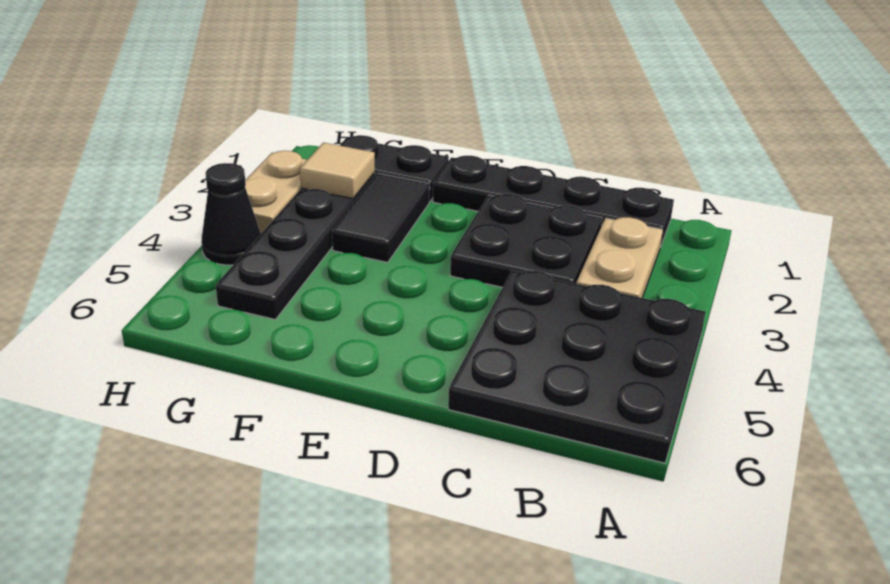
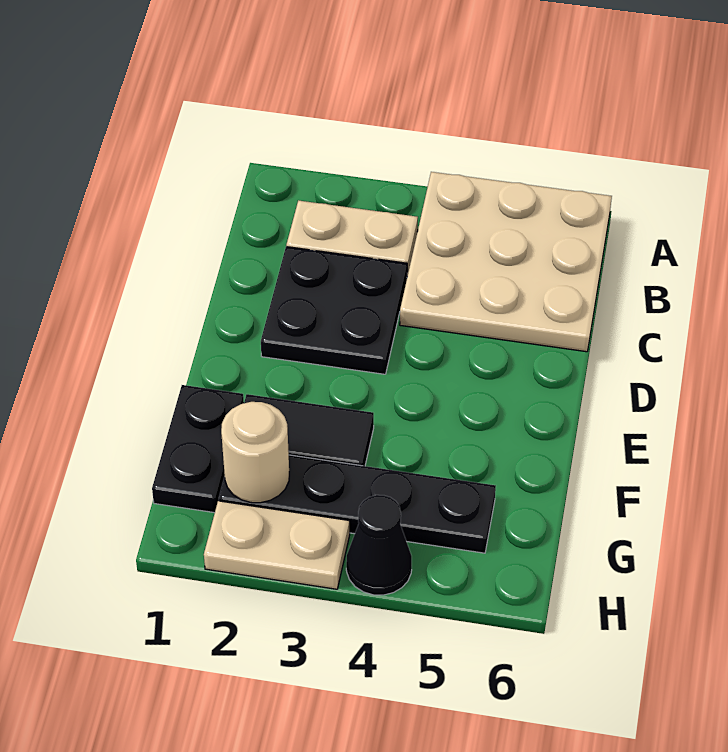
black plate A4:C6 level 1 -> tan plate A4:C6 level 1
black plate B1:E1 level 1 -> none
tan tile G2 level 2 -> tan round brick G2 level 2

